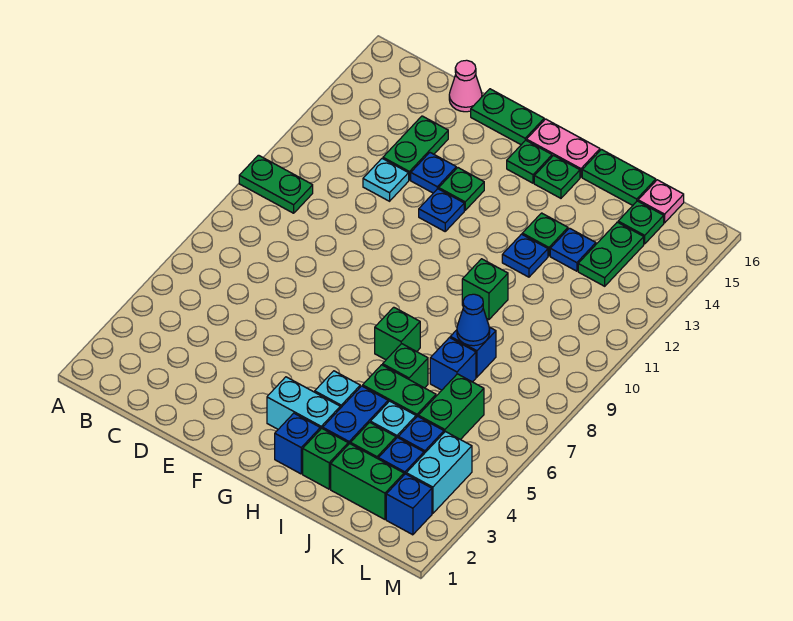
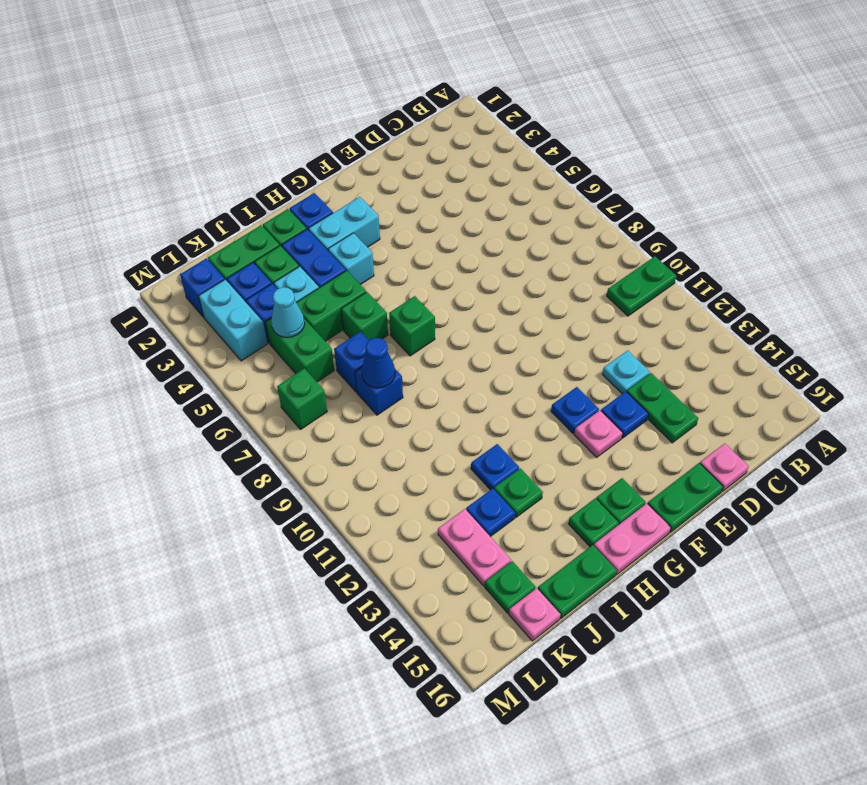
pink cone D16 level 1 -> pink plate D16 level 1
green plate F13 level 1 -> pink plate F13 level 1
green brick I10 level 1 -> green brick L7 level 1
none -> cyan cone K5 level 2
green plate K13:K14 level 1 -> pink plate K13:K14 level 1

